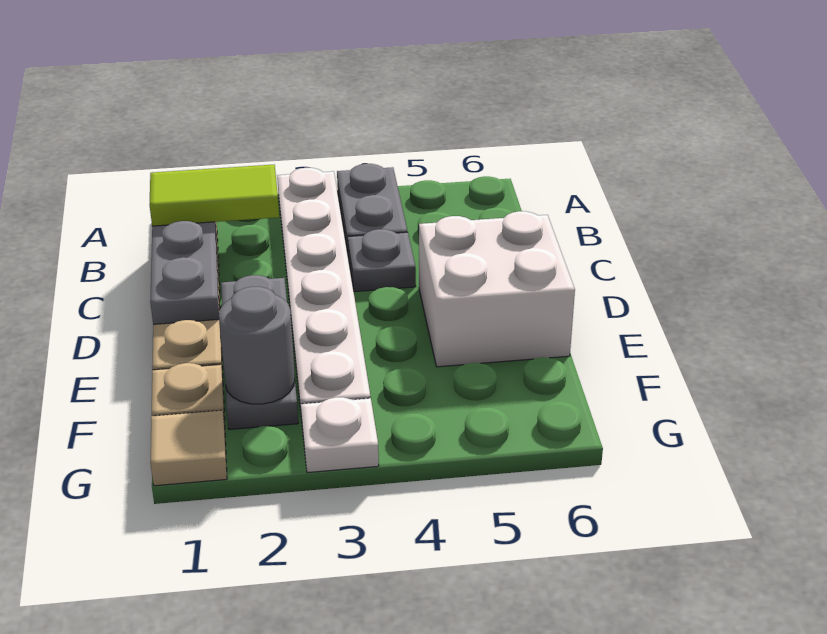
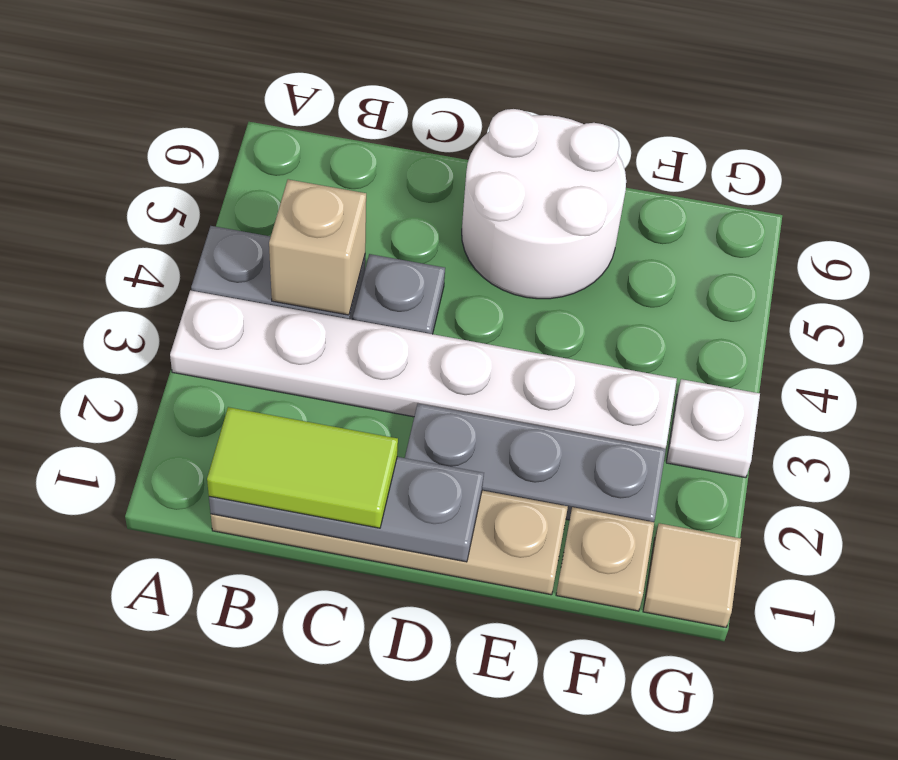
lime tile B1:B2 level 3 -> lime tile B1:C1 level 3
none -> tan brick B4 level 2
white brick D5:E6 level 1 -> white round brick D5:E6 level 1
grey round brick F2 level 2 -> none

